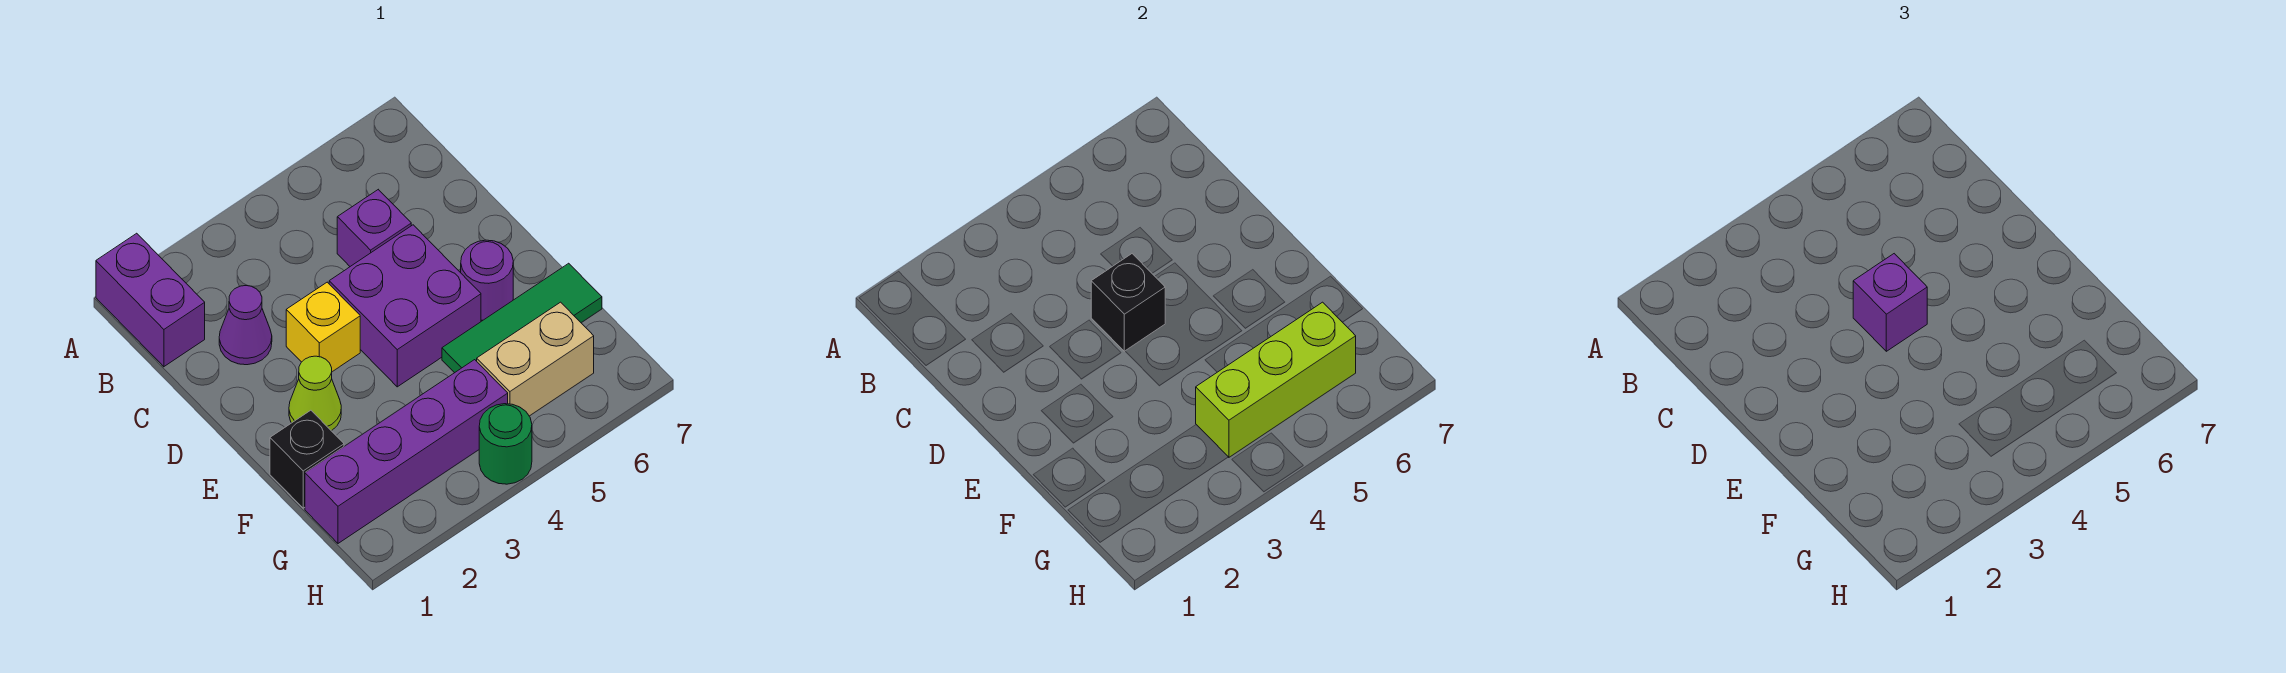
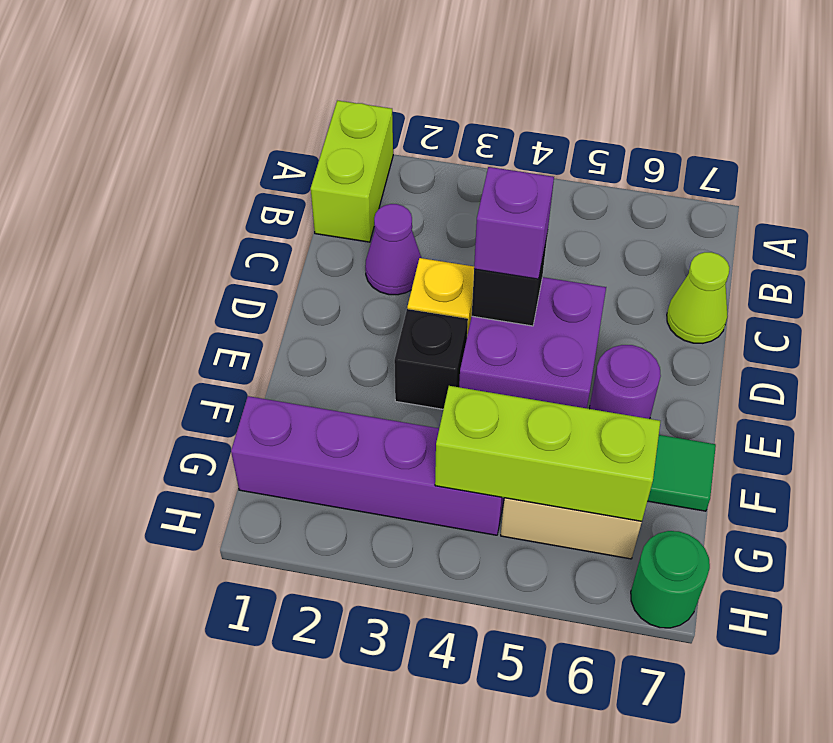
purple brick A1:B1 level 1 -> lime brick A1:B1 level 1
purple brick C5 level 1 -> none
lime cone E2 level 1 -> lime cone C7 level 1
black brick F1 level 1 -> black brick E3 level 1
green round brick H4 level 1 -> green round brick H7 level 1

